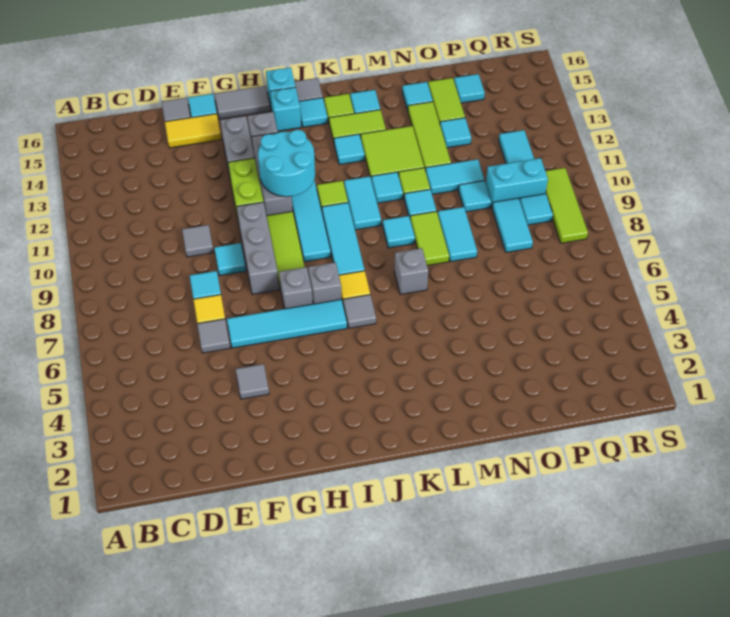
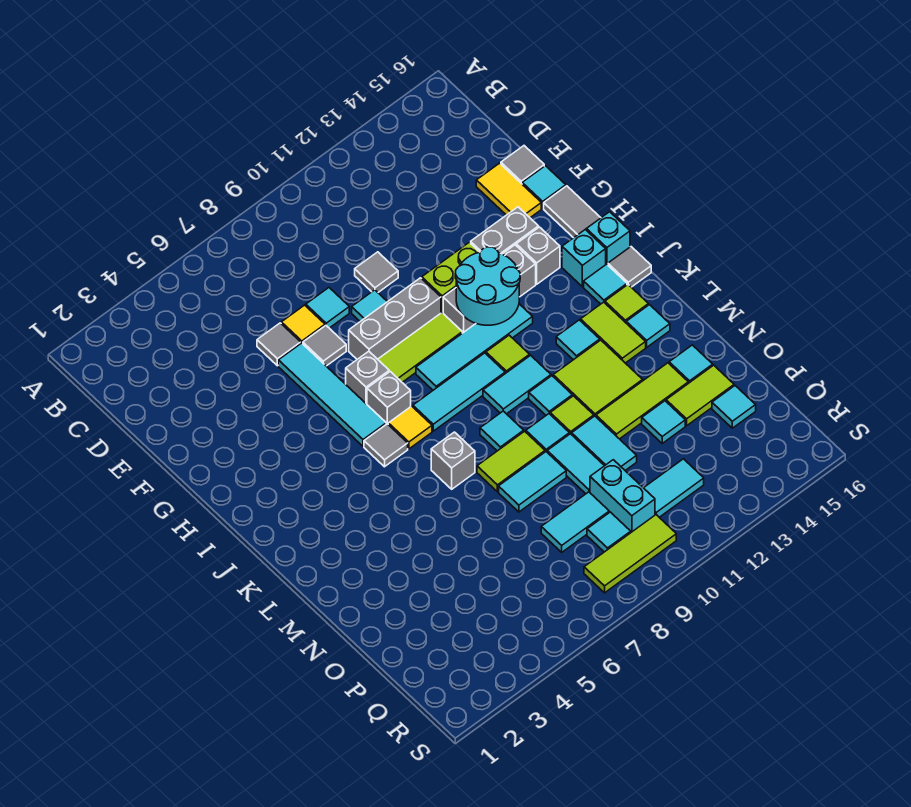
grey tile F4 level 1 -> grey tile F7 level 1
cyan tile O10 level 1 -> cyan tile N10:O10 level 1

